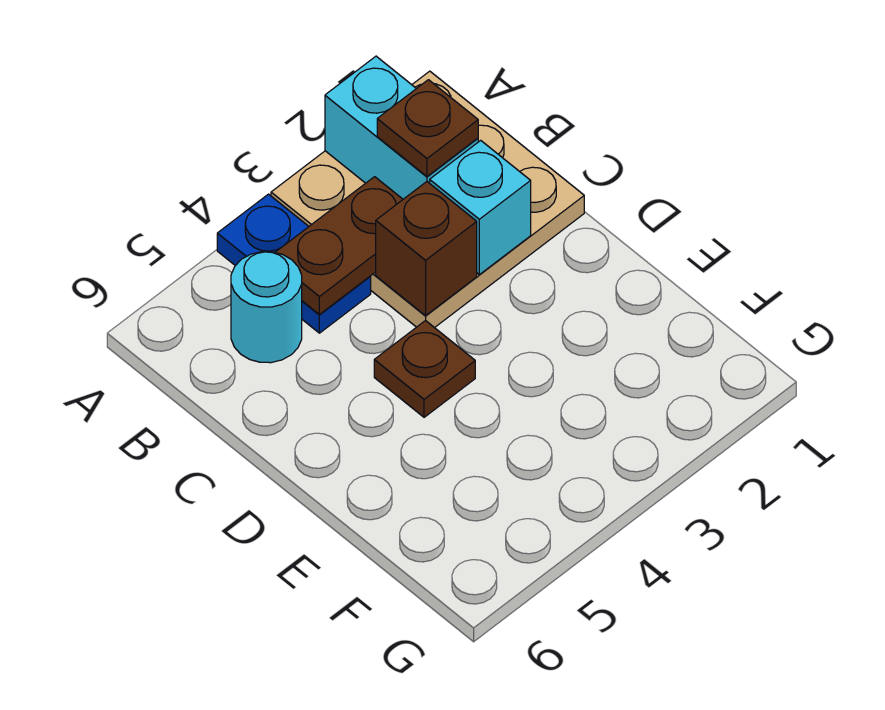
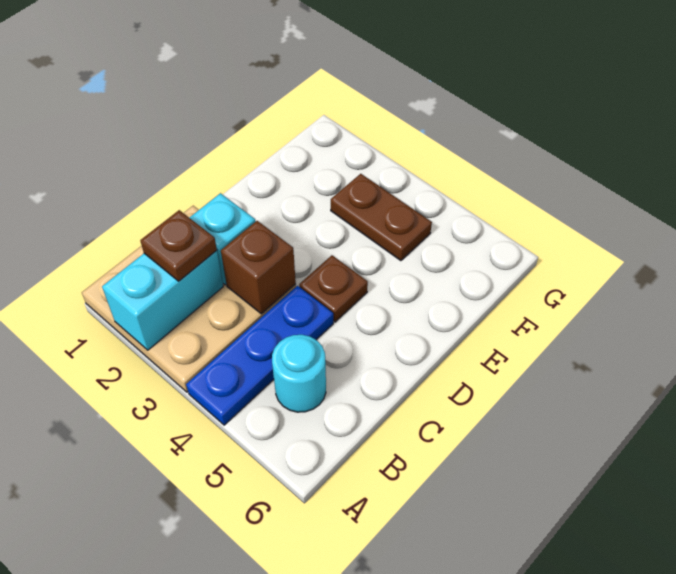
blue plate A4:B4 level 1 -> blue plate A4:C4 level 1
brown plate B3:B4 level 2 -> brown plate F3:F4 level 1

